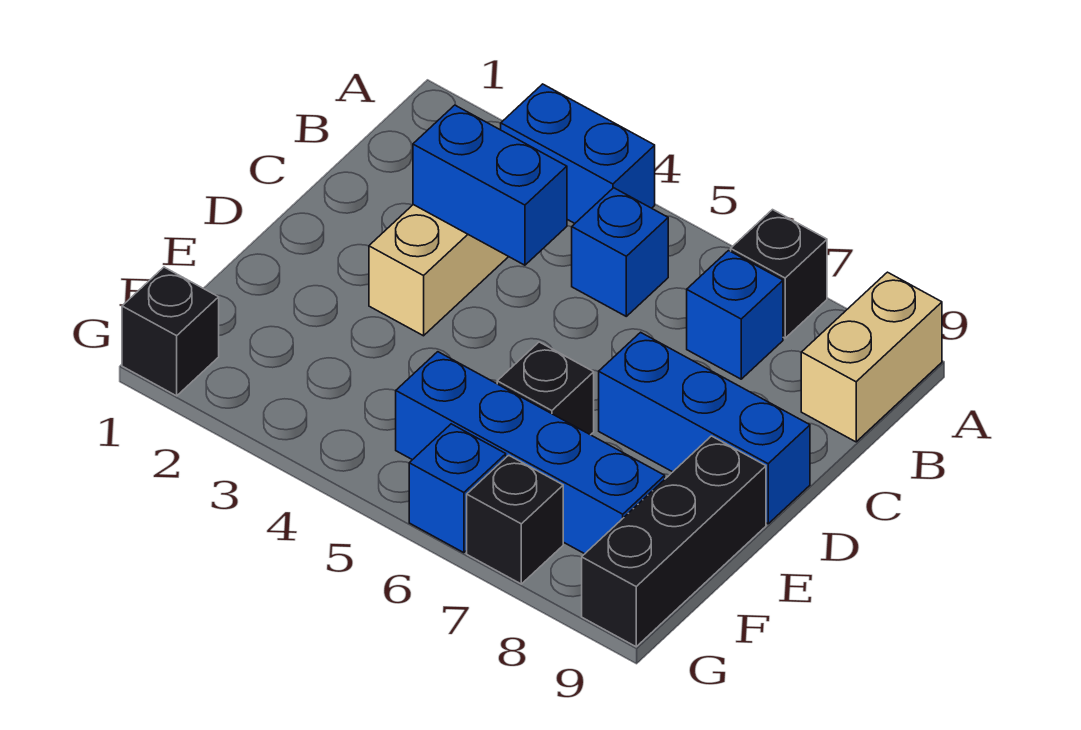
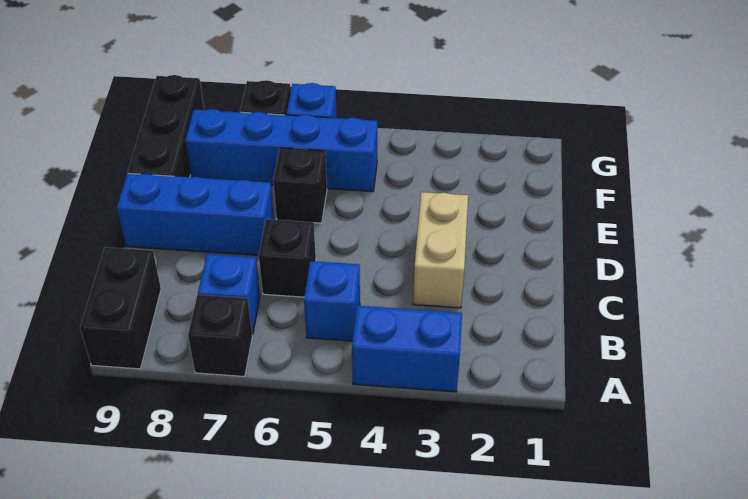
tan brick A9:B9 level 1 -> black brick A9:B9 level 1
blue brick C3:C4 level 2 -> none
black brick G1 level 1 -> black brick C6 level 1

